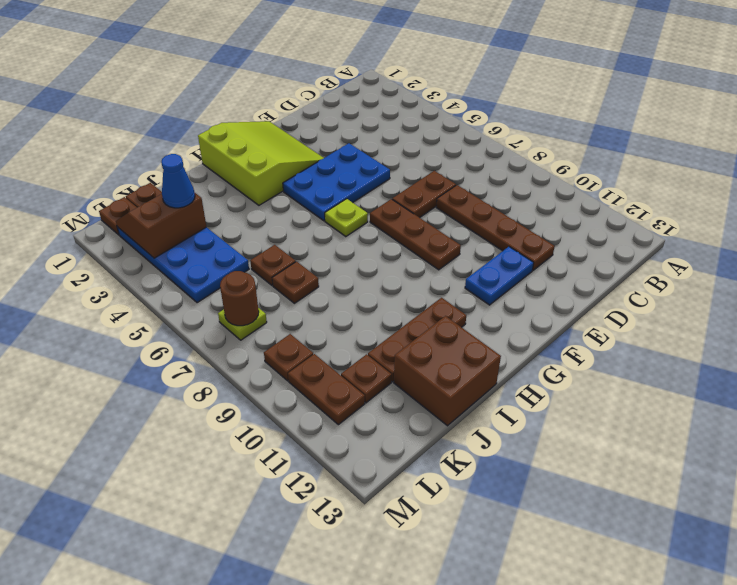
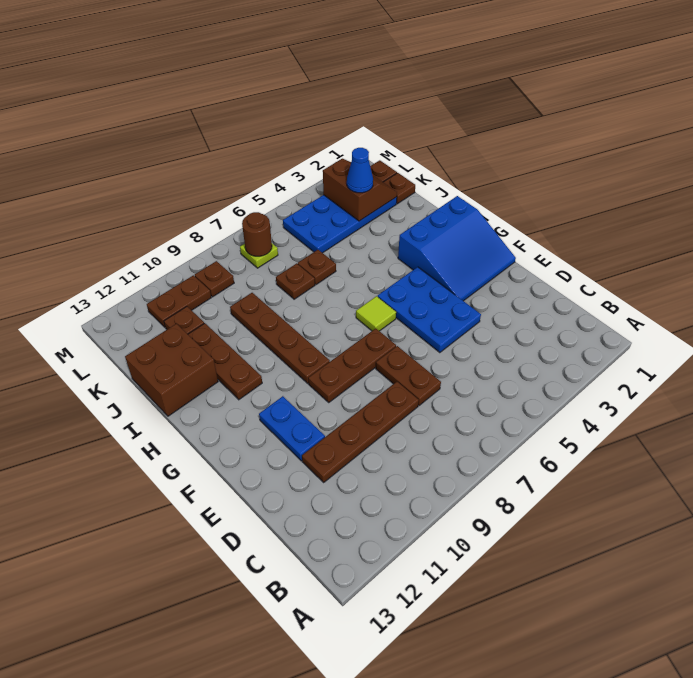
lime slope F1:H3 level 1 top H -> blue slope F1:H3 level 1 top H
lime plate G6 level 1 -> lime tile G6 level 1
none -> brown plate G9:J9 level 1

